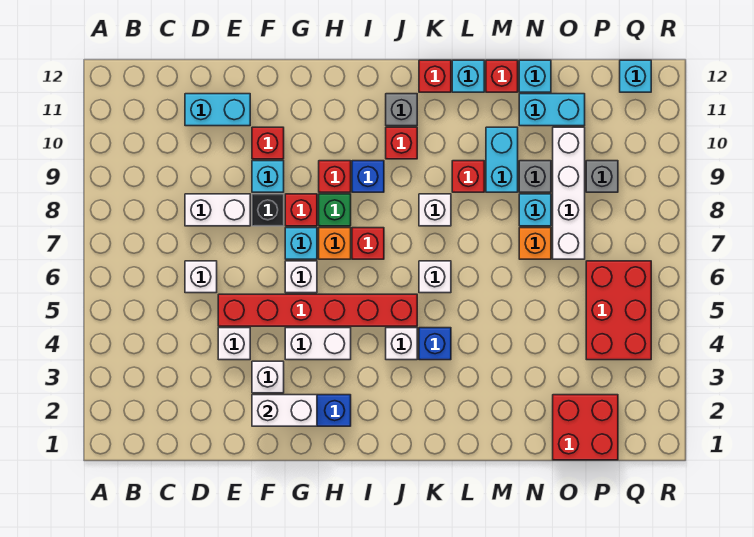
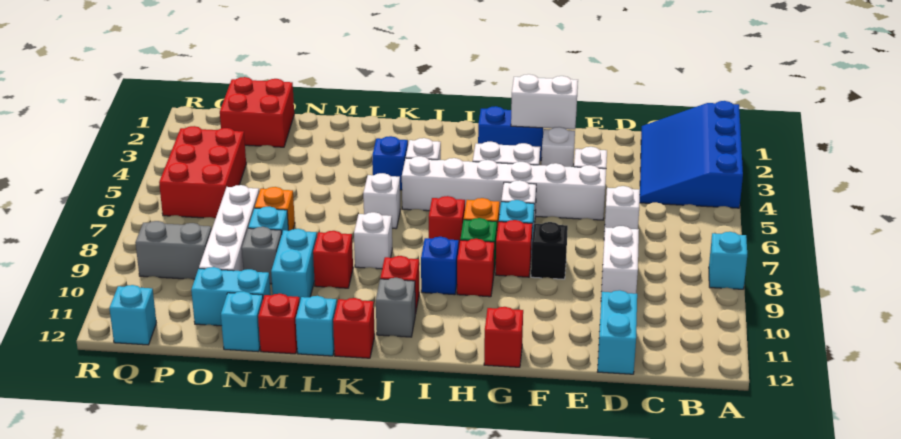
none -> blue slope A1:C4 level 1 top A
white brick D8:E8 level 1 -> white brick D8:D9 level 1
cyan brick D11:E11 level 1 -> cyan brick D11:D12 level 1
red brick E5:J5 level 1 -> white brick E5:J5 level 1
cyan brick F9 level 1 -> cyan brick A8 level 1
red brick F10 level 1 -> red brick G12 level 1
grey brick P9 level 1 -> grey brick P9:Q9 level 1

